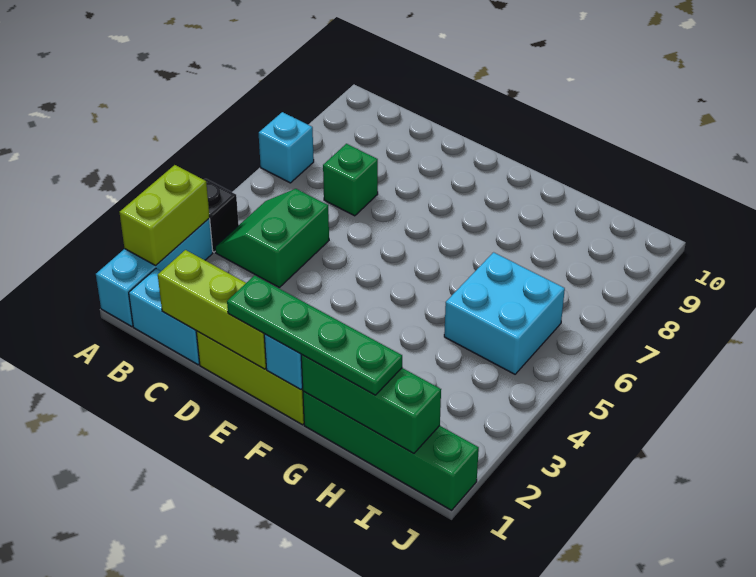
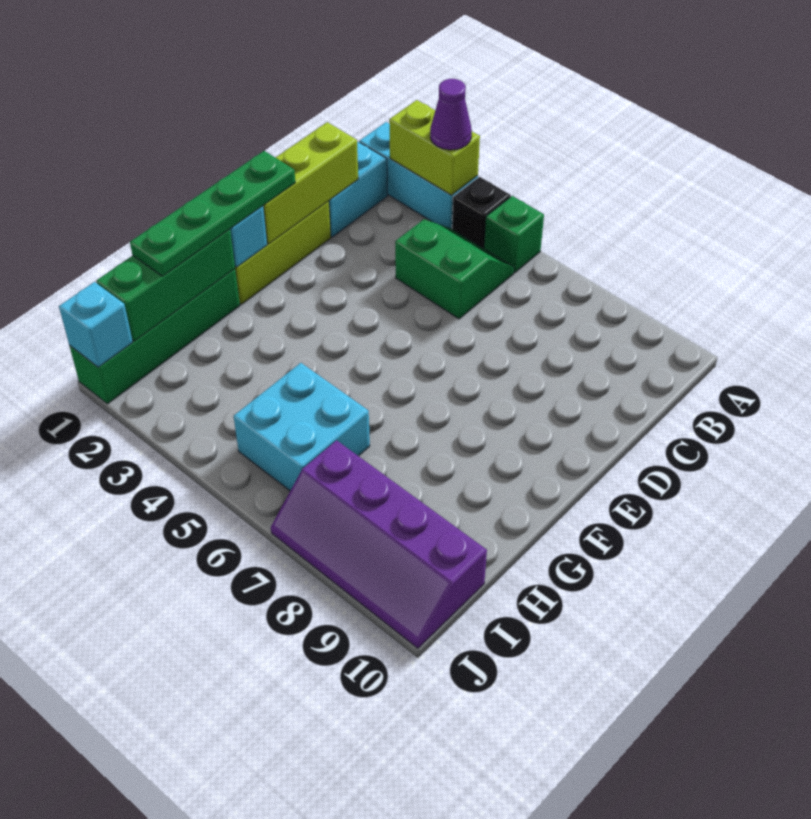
none -> purple cone A3 level 3
cyan brick A7 level 1 -> cyan brick J1 level 2
green brick C7 level 1 -> green brick A5 level 1
none -> purple slope I7:J10 level 1 top I

